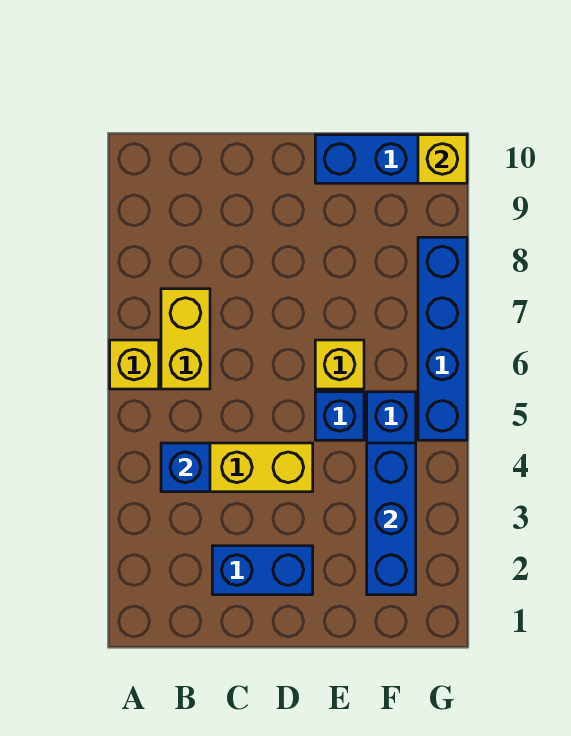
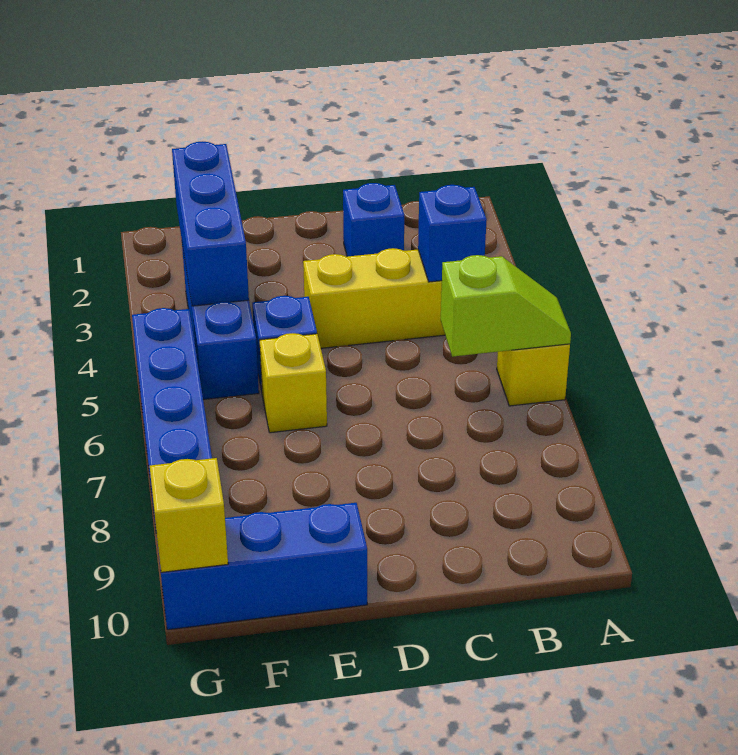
none -> lime slope A6:B6 level 2 top B
yellow brick B6:B7 level 1 -> none
blue brick C2:D2 level 1 -> blue brick C2 level 1

